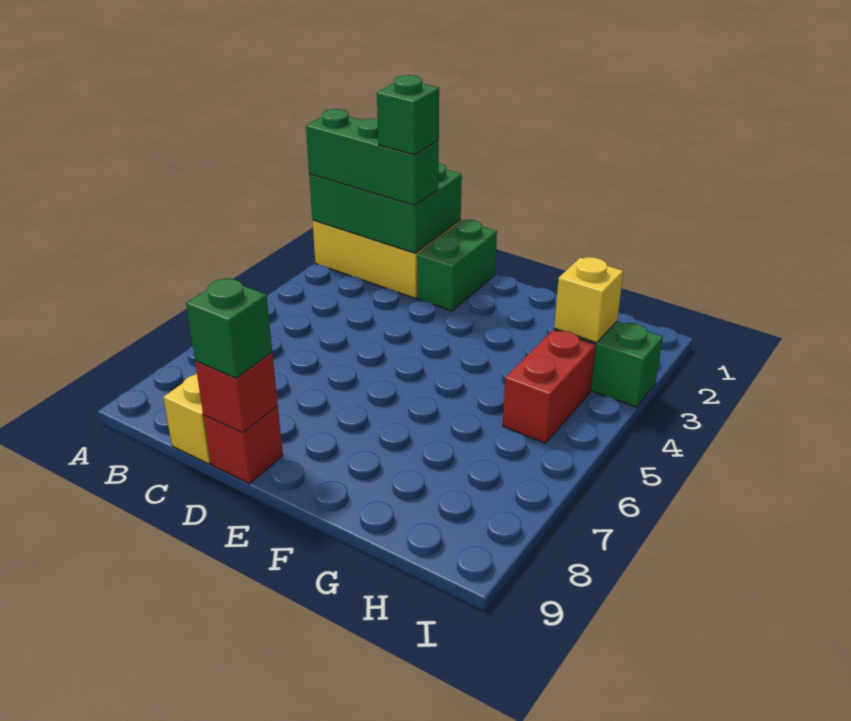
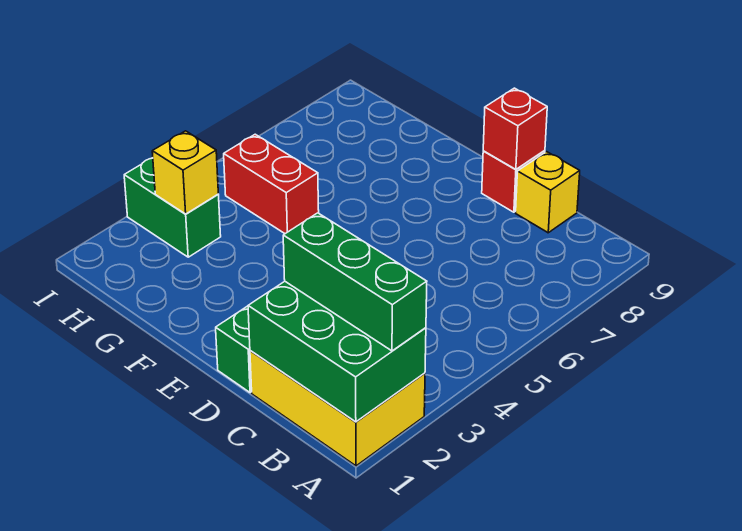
green brick C2 level 4 -> none
green brick D9 level 3 -> none
red brick H4:H5 level 1 -> red brick G5:H5 level 1

